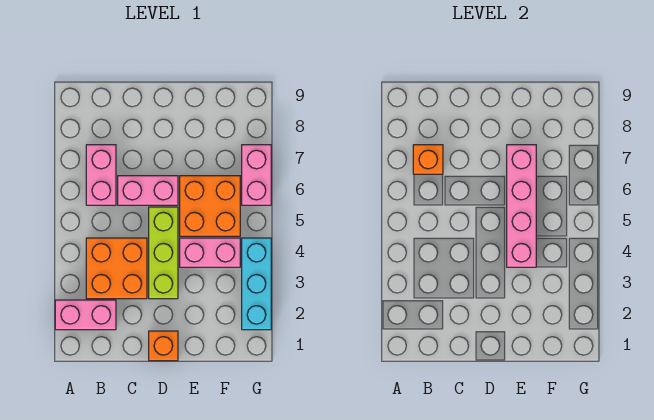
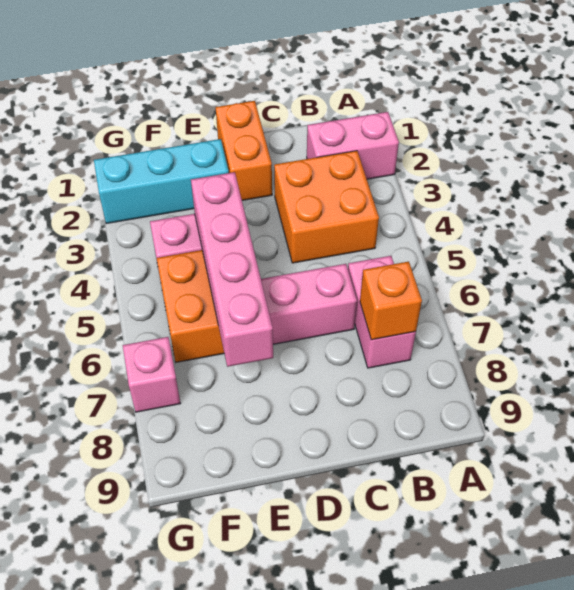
orange brick D1 level 1 -> orange brick D1:D2 level 1
lime brick D3:D5 level 1 -> none
cyan brick G2:G4 level 1 -> cyan brick E2:G2 level 1
pink brick G6:G7 level 1 -> pink brick G7 level 1

